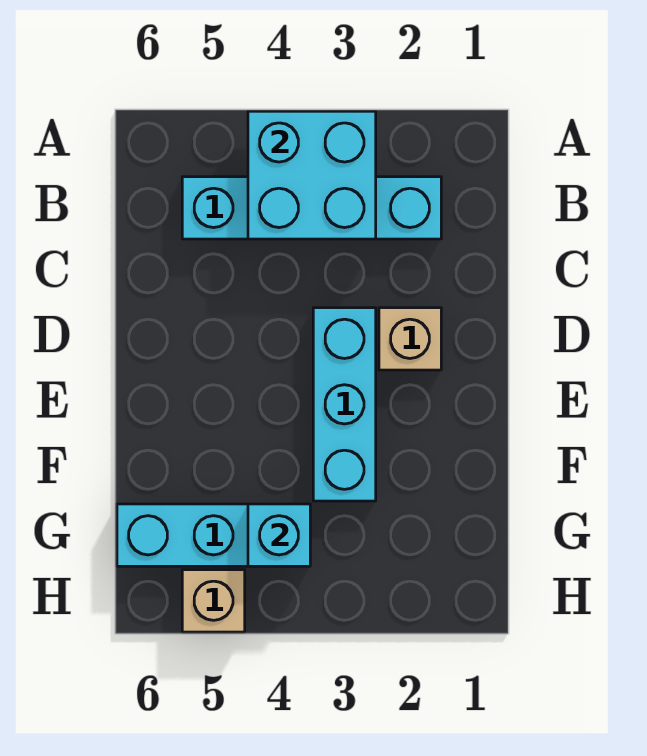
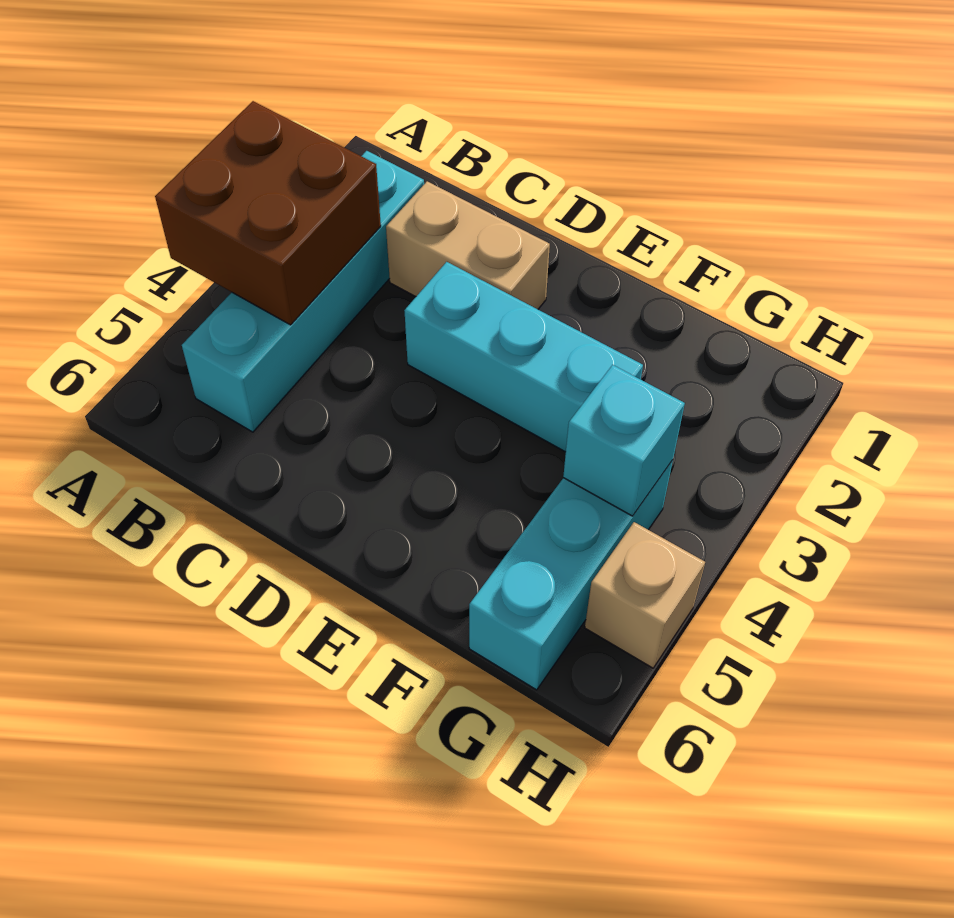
cyan brick A3:B4 level 2 -> brown brick A3:B4 level 2
tan brick D2 level 1 -> tan brick C2:D2 level 1

